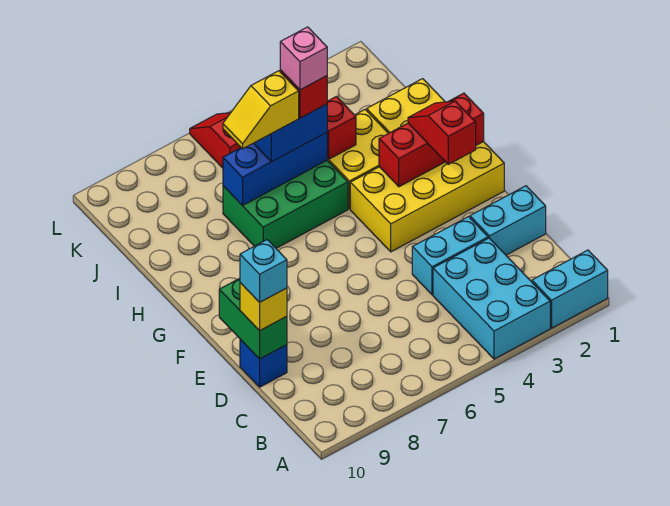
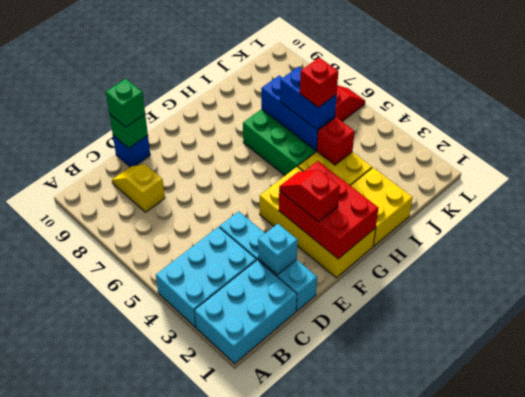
cyan brick A1:A2 level 1 -> cyan brick A1:C2 level 1
green brick D10:E10 level 2 -> green brick D10 level 2
yellow brick D10 level 3 -> green brick D10 level 3
cyan brick D10 level 4 -> cyan brick D2 level 2
red slope F2:G2 level 3 top F -> red slope F2:F3 level 3 top 2
red brick G1:G3 level 2 -> red brick F1:G3 level 2
pink brick I5 level 5 -> none
yellow slope I6:I7 level 4 top 6 -> yellow slope C8:C9 level 1 top 8

